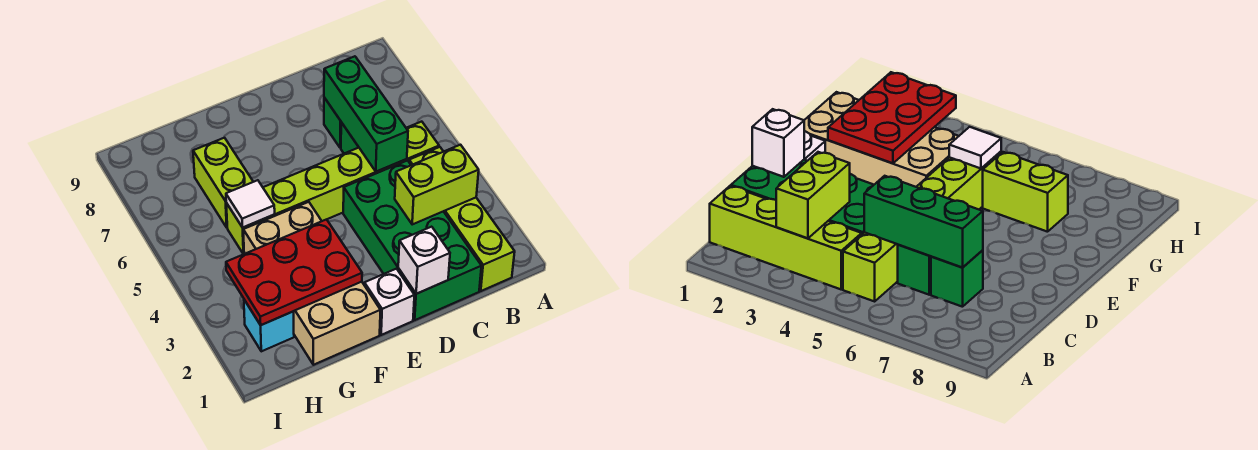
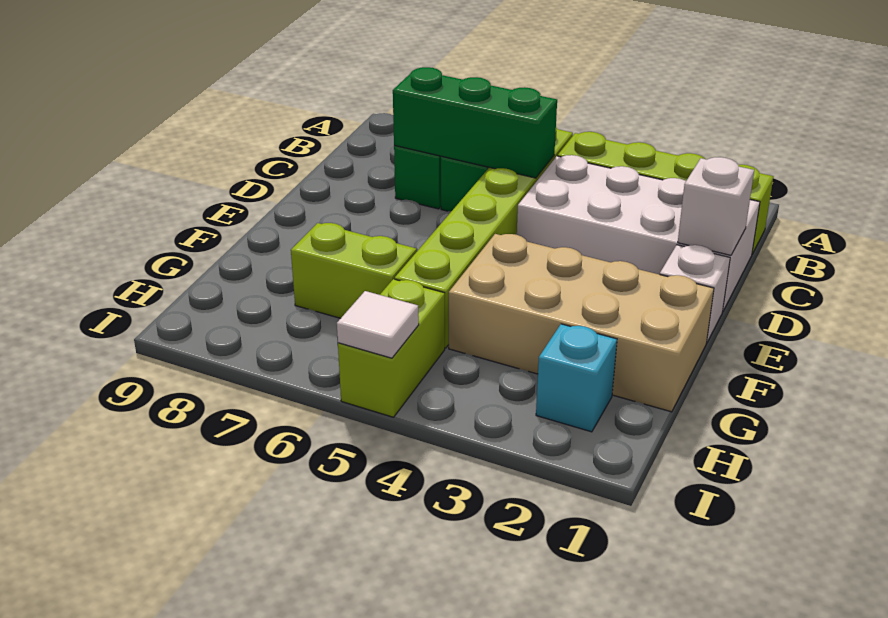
lime brick B3:C3 level 2 -> lime brick H5:I5 level 1
green brick C1:D4 level 1 -> white brick C1:D4 level 1
red plate F2:H3 level 2 -> none
white tile G5 level 2 -> white tile I5 level 2

